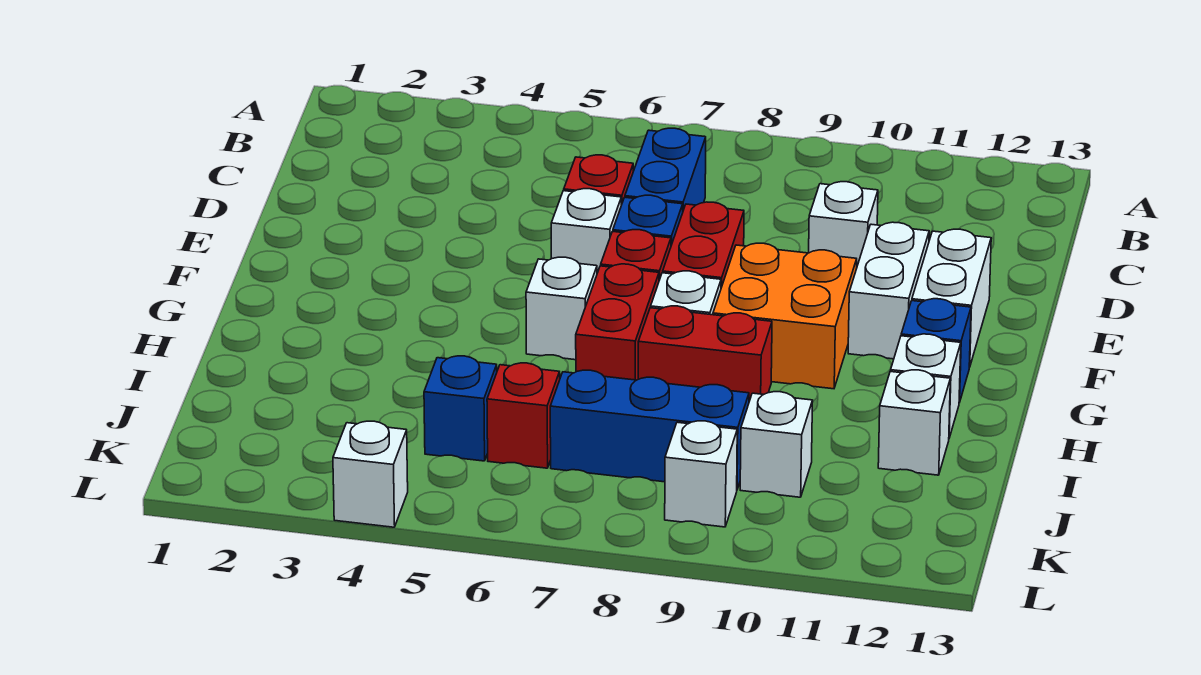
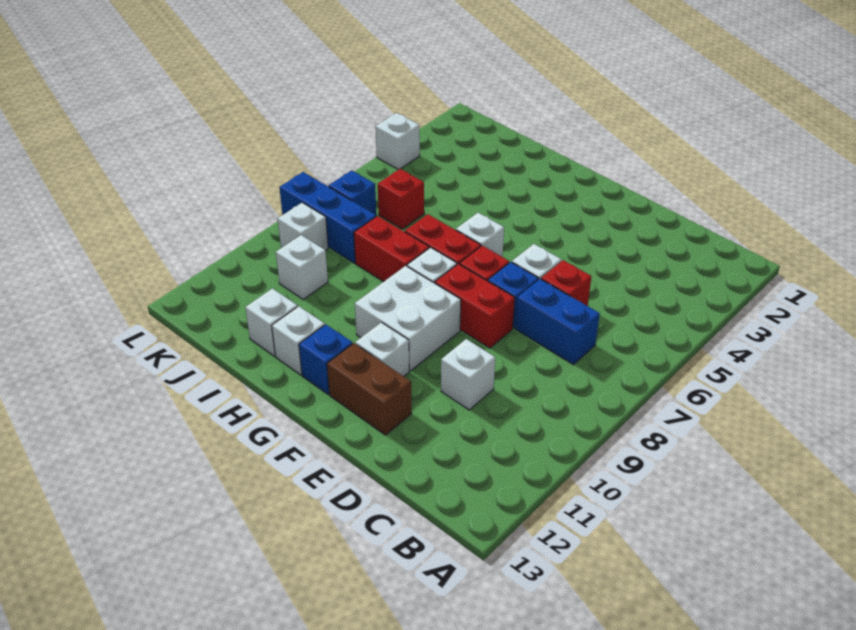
white brick E11:F11 level 1 -> white brick F11 level 1
white brick E12:F12 level 1 -> brown brick E12:F12 level 1
orange brick F9:G10 level 1 -> white brick F9:G10 level 1
red brick H8:H9 level 1 -> red brick H8:I8 level 1
blue brick J5 level 1 -> blue brick K7 level 1
blue brick J7:J9 level 1 -> blue brick J8:L8 level 1

